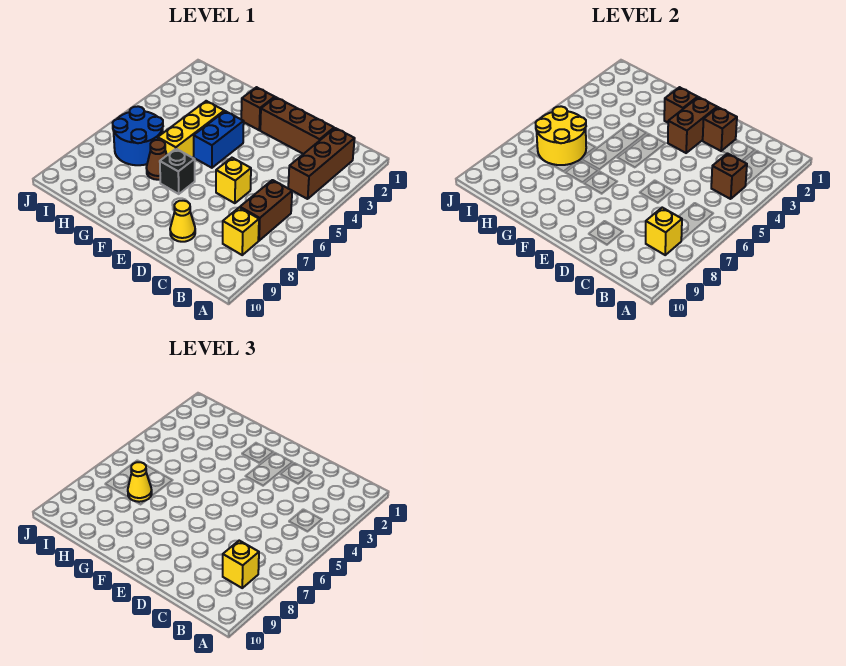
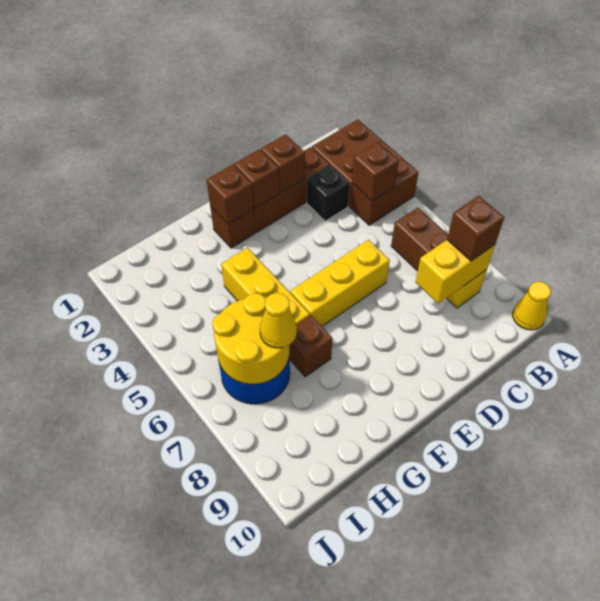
brown brick B2:B4 level 1 -> brown brick A2:B4 level 1
yellow brick B8 level 2 -> yellow brick B8:C8 level 2
yellow brick B8 level 3 -> brown brick B8 level 3
yellow brick D6 level 1 -> yellow brick D6:F6 level 1
yellow cone D9 level 1 -> yellow cone A10 level 1
brown brick E2:E3 level 2 -> brown brick E2 level 2
blue brick F4:F5 level 1 -> none
black brick F7 level 1 -> black brick C3 level 1
brown cone G7 level 1 -> brown brick G7 level 1

